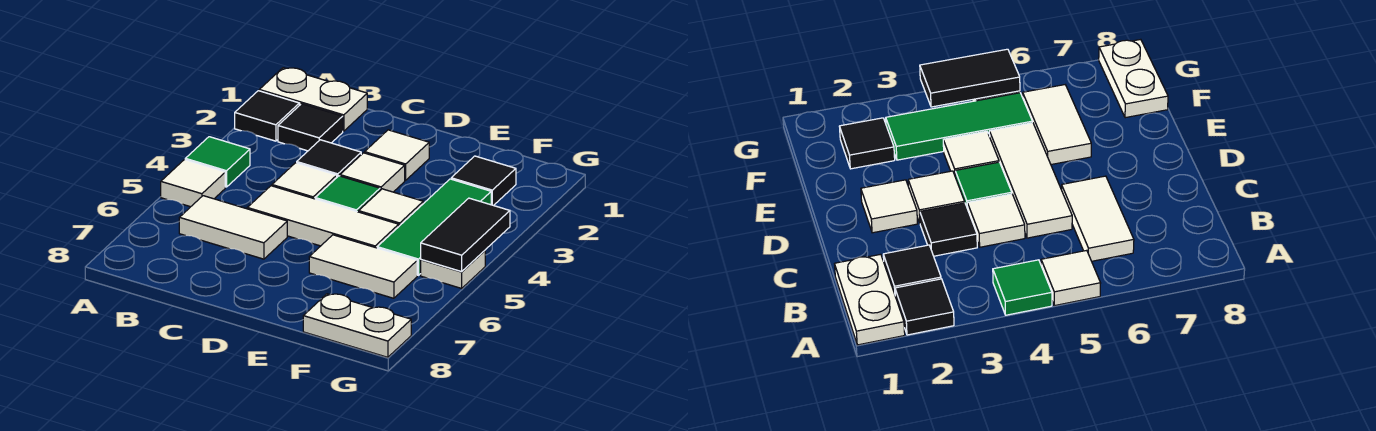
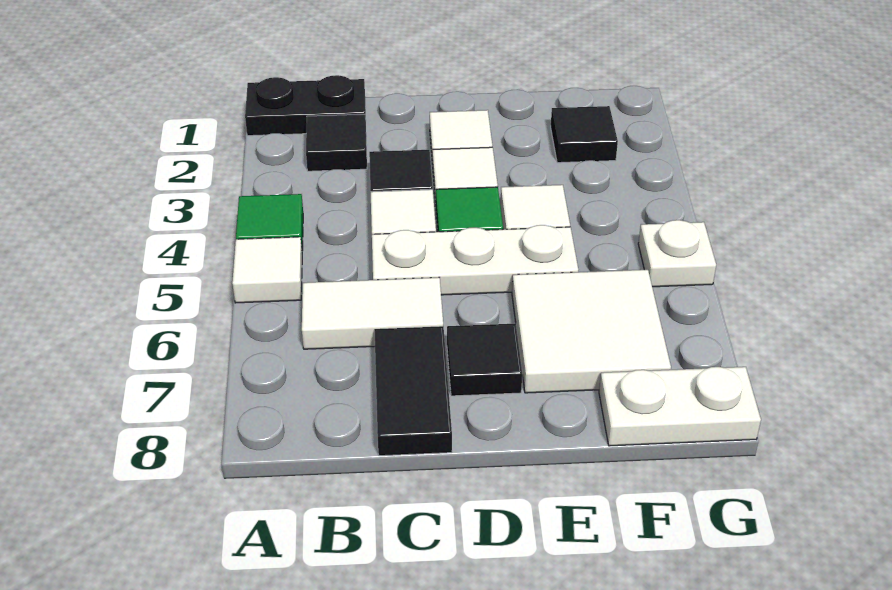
white plate A1:B1 level 1 -> black plate A1:B1 level 1
black tile A2 level 1 -> black tile D7 level 1
white tile C5:E5 level 1 -> white plate C5:E5 level 1
white tile E6:F6 level 1 -> white tile E6:F7 level 1
green tile F3:F5 level 1 -> none
black tile G4:G5 level 2 -> black tile C7:C8 level 1

